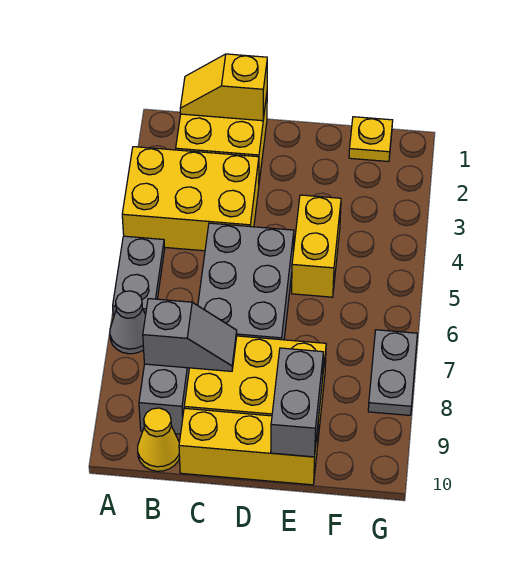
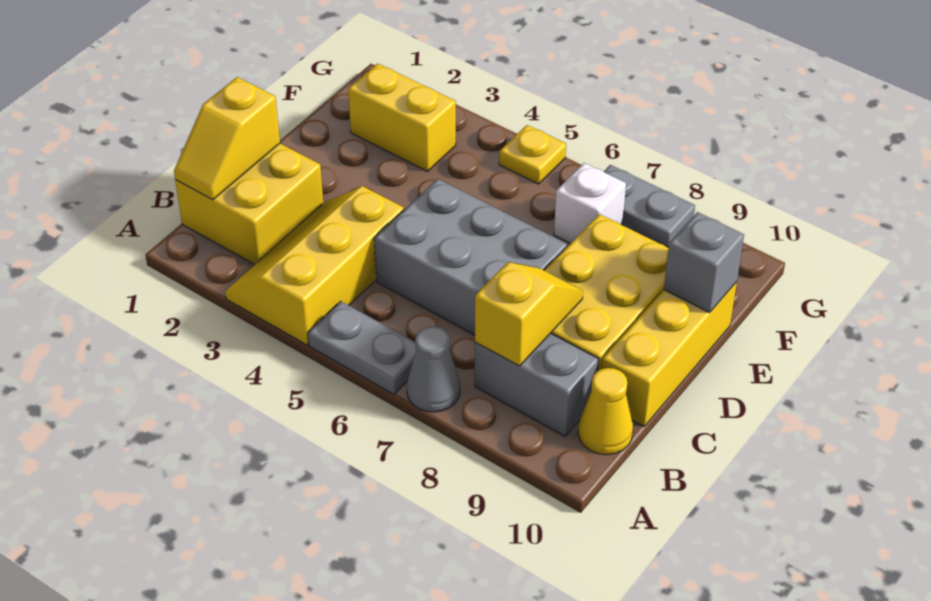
yellow brick A3:C4 level 1 -> yellow slope A3:C4 level 1 top 4
grey slope B8:C8 level 2 top B -> yellow slope B8:C8 level 2 top B
yellow brick E4:E5 level 1 -> yellow brick F2:F3 level 1
grey brick E9:E10 level 2 -> grey brick E10 level 2
yellow plate F1 level 1 -> yellow plate G5 level 1
none -> white brick F7 level 1

